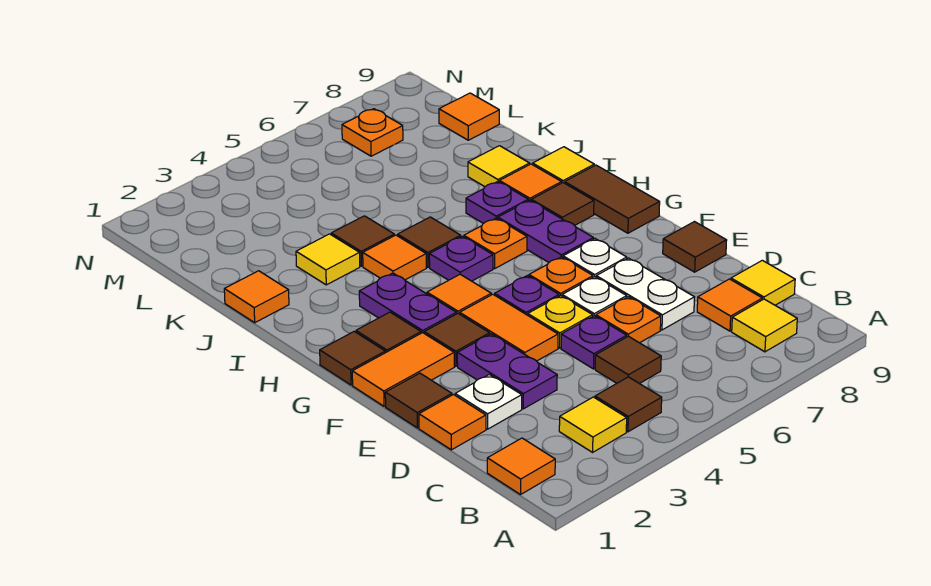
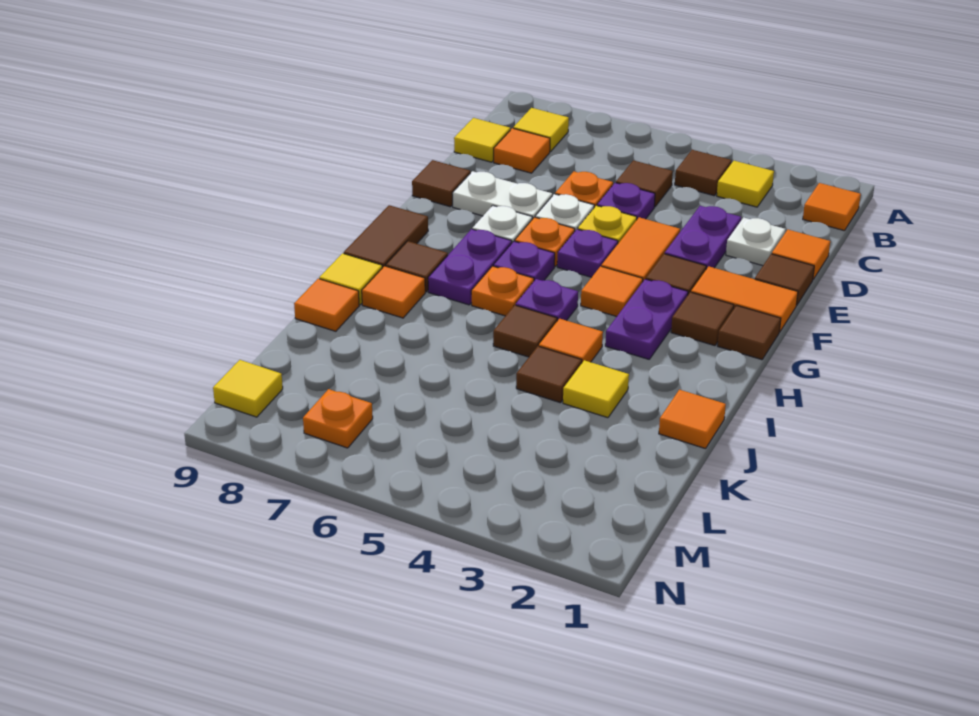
white plate D7:E7 level 1 -> white plate E7:E8 level 1
purple plate I7 level 1 -> purple plate G6 level 1
yellow tile J8 level 1 -> yellow tile M9 level 1
orange tile L9 level 1 -> orange tile J9 level 1

